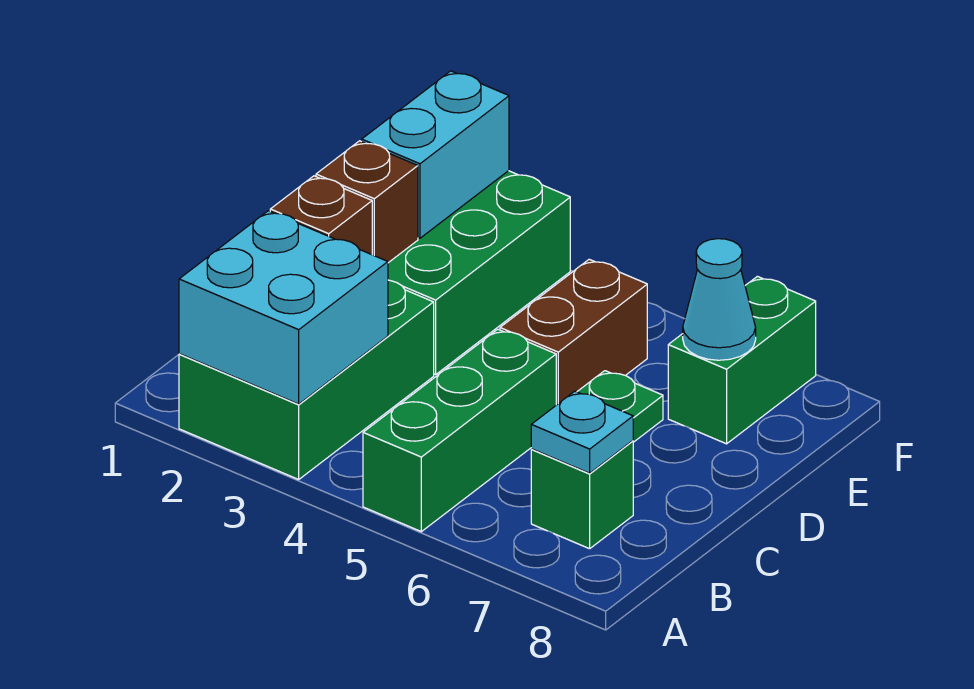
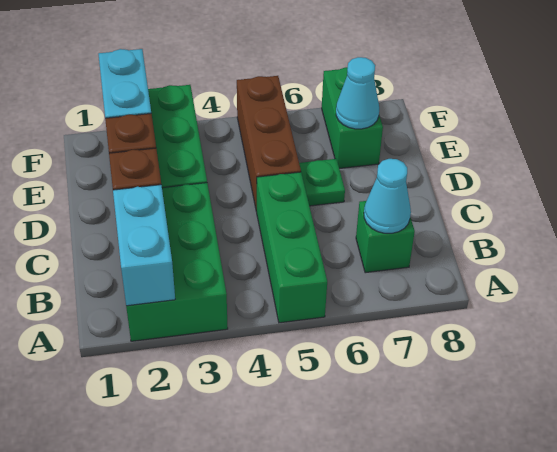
cyan brick A2:B3 level 2 -> cyan brick A2:B2 level 2
cyan plate B7 level 2 -> cyan cone B7 level 2
brown brick D5:E5 level 1 -> brown brick D5:F5 level 1

